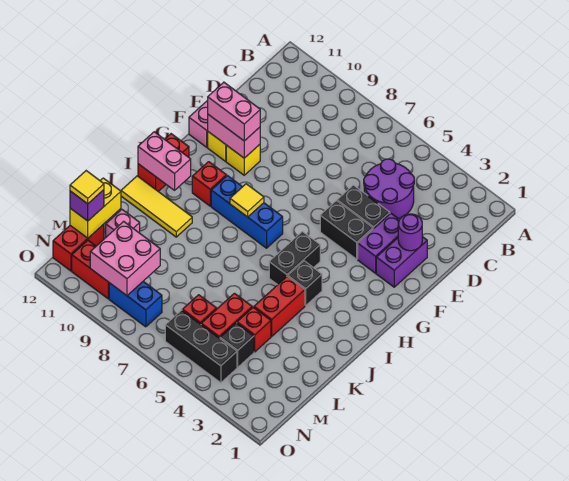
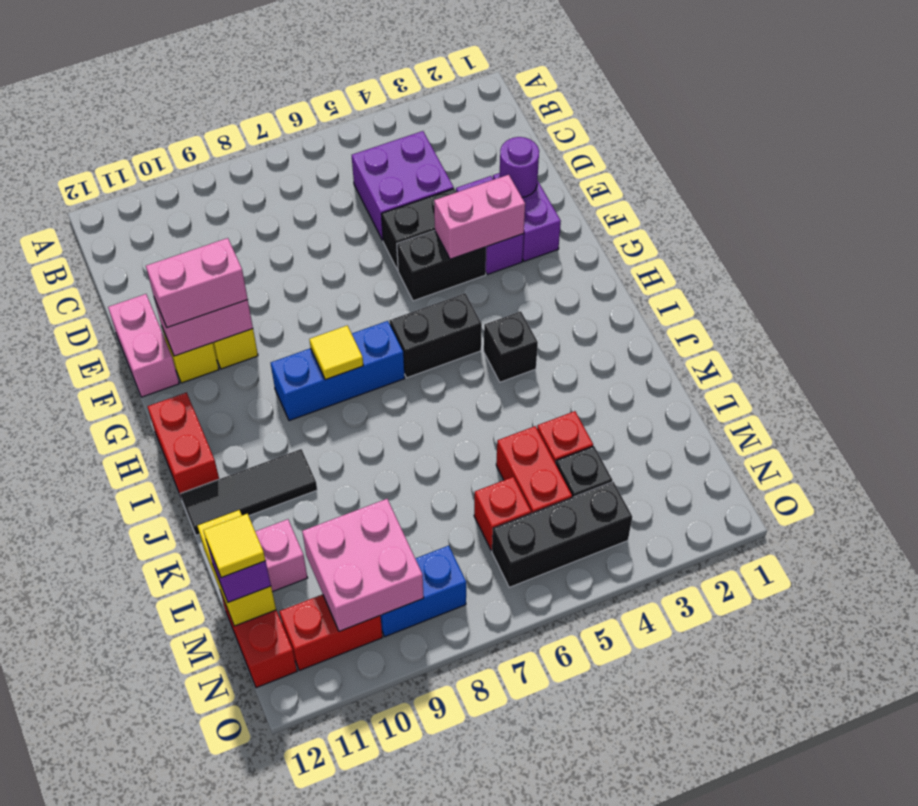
purple round brick C4:D5 level 1 -> purple brick C4:D5 level 1
black brick H5:I5 level 1 -> black brick H5:H6 level 1
red brick H10 level 1 -> none
pink brick I11:I12 level 2 -> pink brick F3:F4 level 2
red brick J4:K4 level 1 -> none
yellow tile J10:J12 level 1 -> black tile J10:J12 level 1

